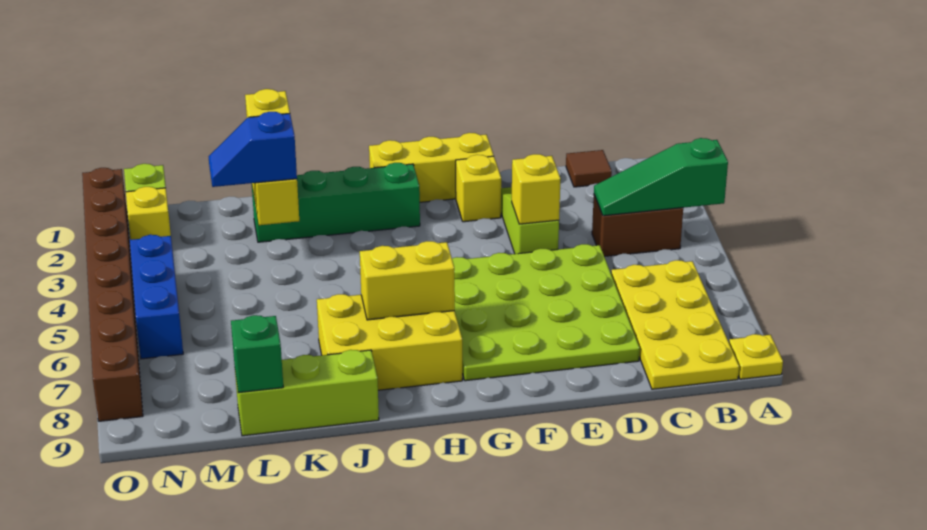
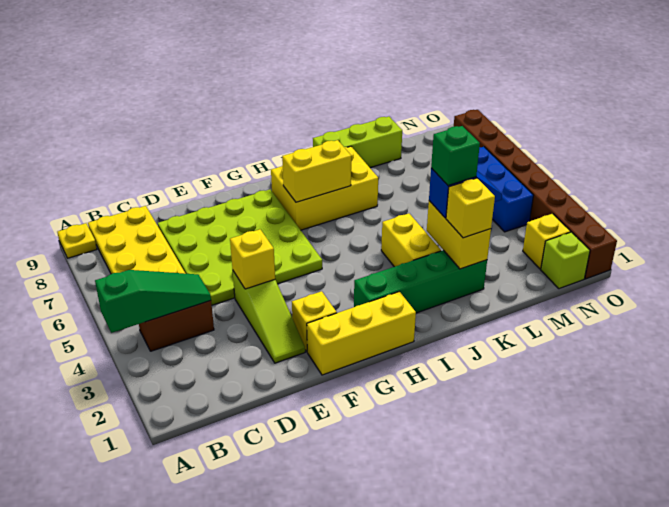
brown tile C1 level 1 -> none
none -> yellow brick J3:J4 level 1
green brick L9 level 2 -> green brick K3 level 4

